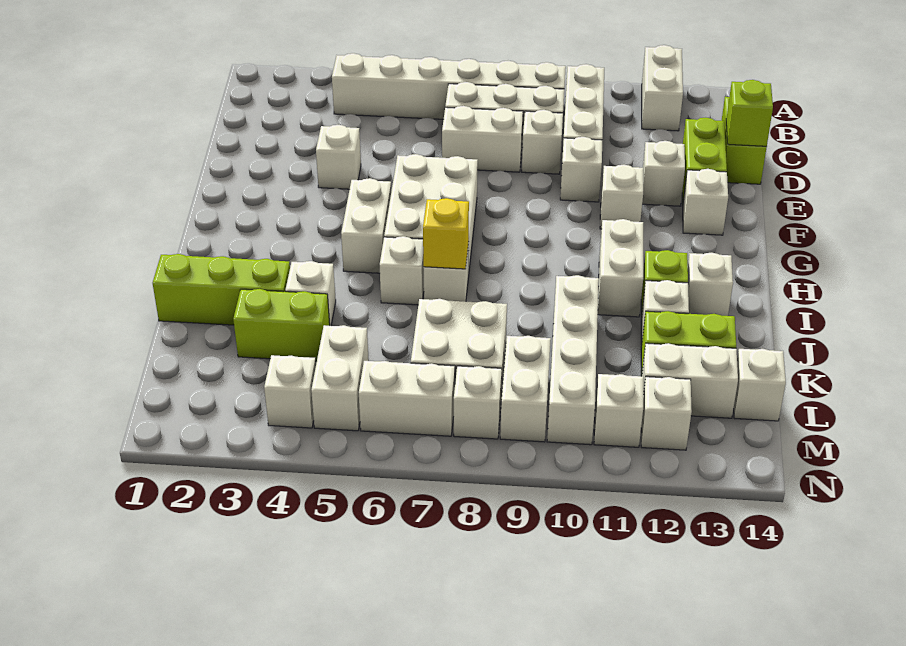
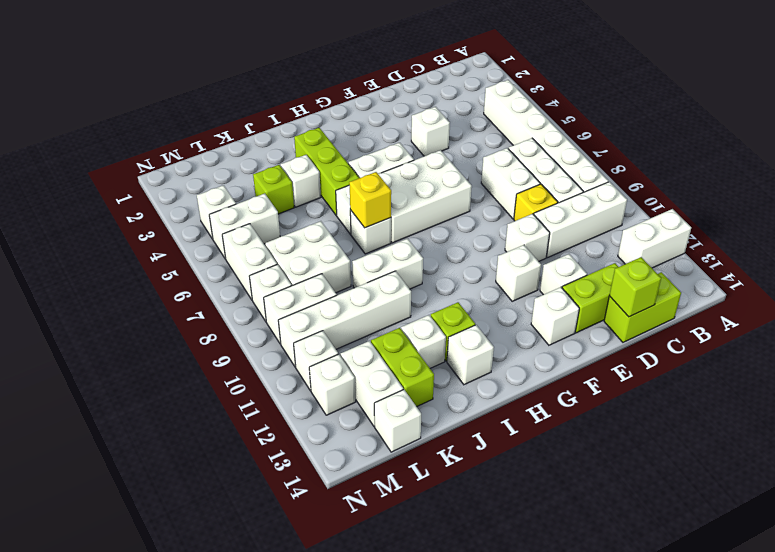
white brick D9 level 1 -> yellow brick D9 level 1
white brick H11:I11 level 1 -> white brick I9:J9 level 1
lime brick J1:J3 level 1 -> lime brick I3:I5 level 1
lime brick K3:K4 level 1 -> lime brick K4 level 1

